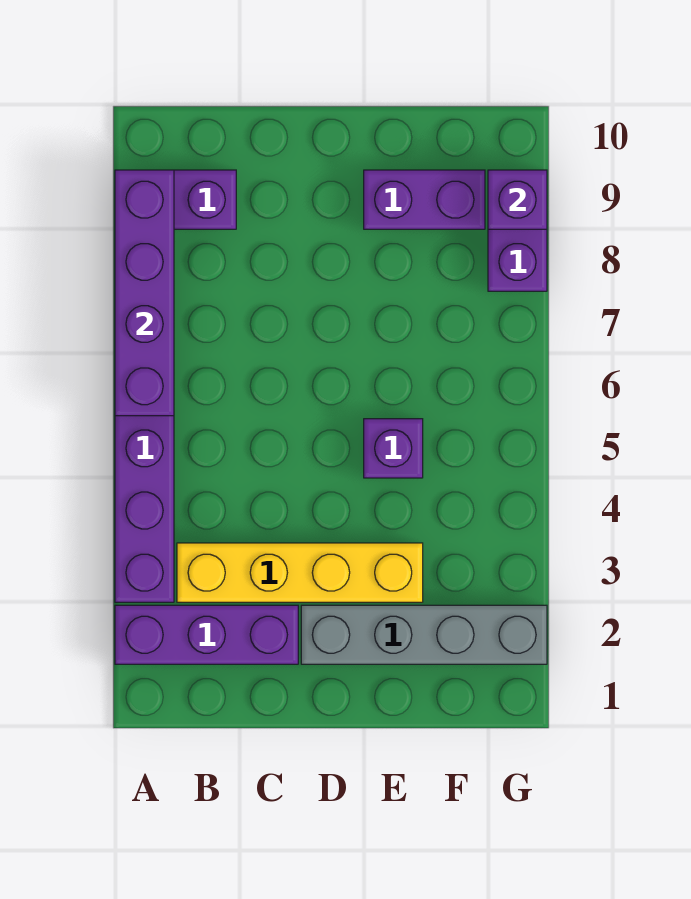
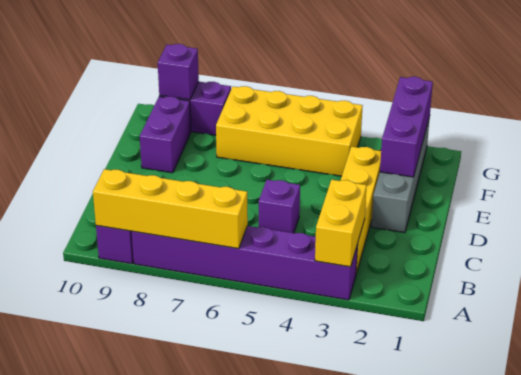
purple brick A2:C2 level 1 -> purple brick E2:G2 level 2
none -> yellow brick A3:B3 level 2
purple brick A6:A9 level 2 -> yellow brick A6:A9 level 2
purple brick E5 level 1 -> purple brick C5 level 1
none -> yellow brick F4:G7 level 1

